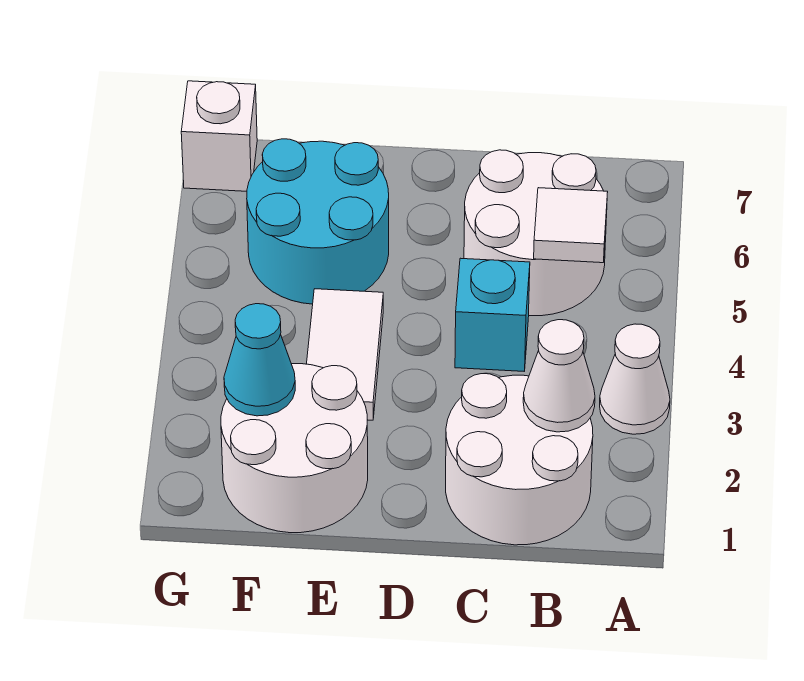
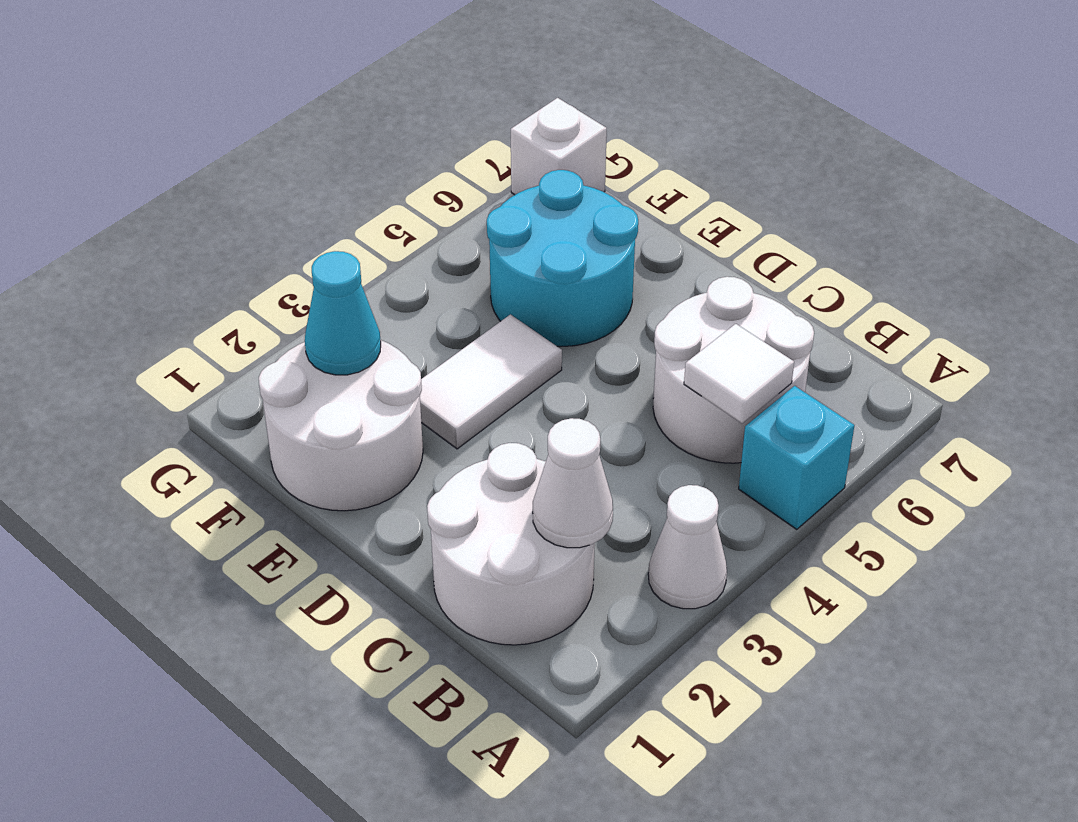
cyan brick C4 level 1 -> cyan brick A5 level 1

